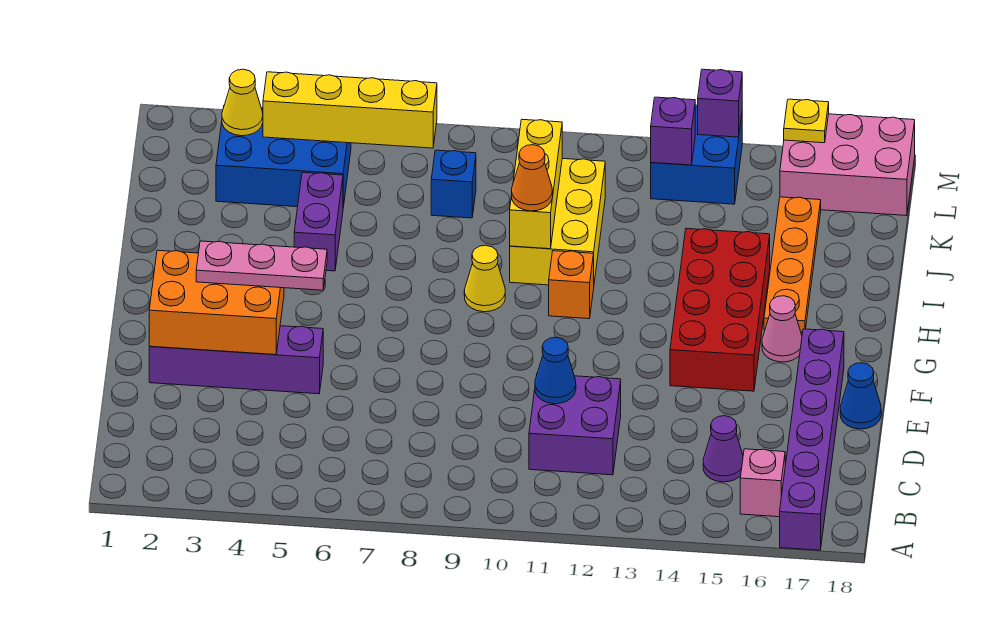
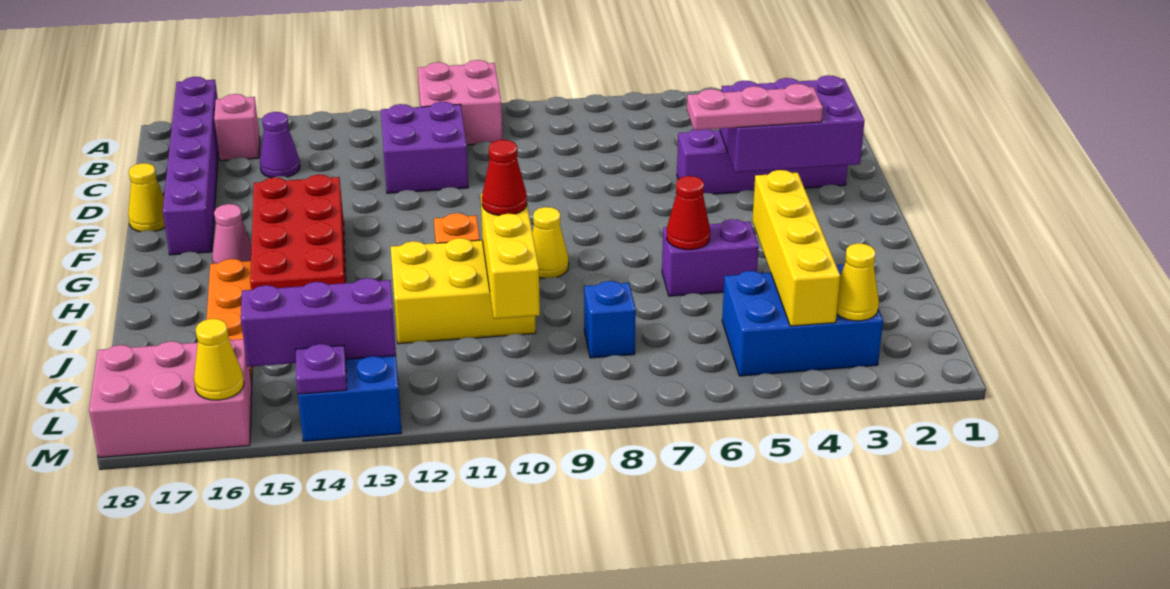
none -> pink brick A10:B11 level 1
blue cone D11 level 2 -> none
orange brick E2:F4 level 2 -> purple brick E2:F4 level 2
blue cone E18 level 1 -> yellow cone E18 level 1
purple brick I5:J5 level 1 -> purple brick I5:I6 level 1
none -> red cone I6 level 2
yellow brick I10:K11 level 1 -> yellow brick I10:J12 level 1
orange cone I10 level 3 -> red cone I10 level 3
yellow brick L4:L7 level 2 -> yellow brick I4:L4 level 2
purple brick L13 level 2 -> purple brick L13:L15 level 2
purple brick M14 level 2 -> purple plate M14 level 2
yellow plate M16 level 2 -> yellow cone M16 level 2

